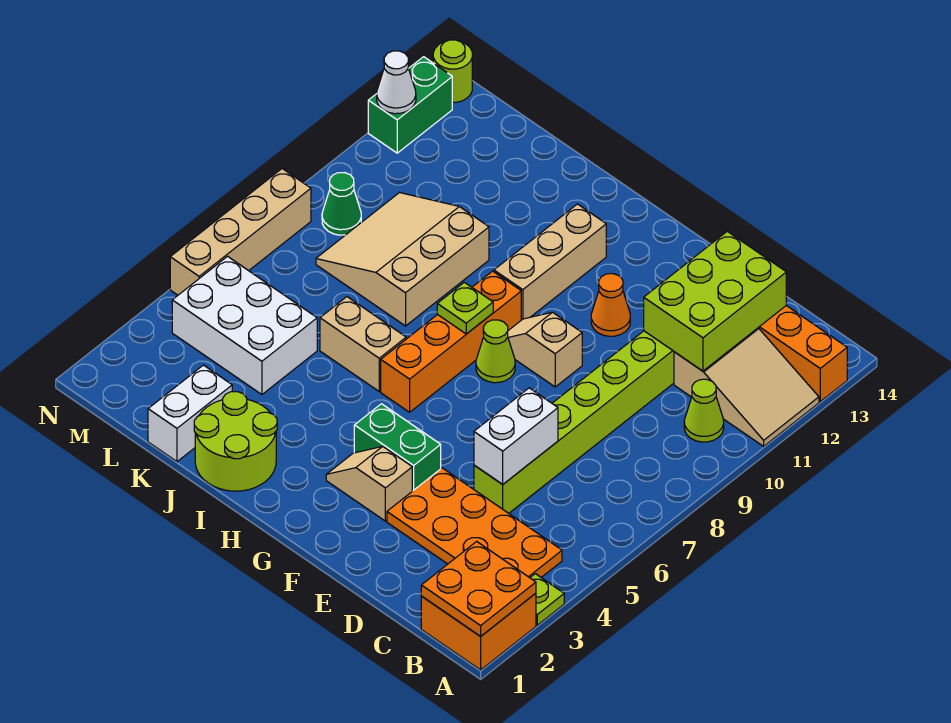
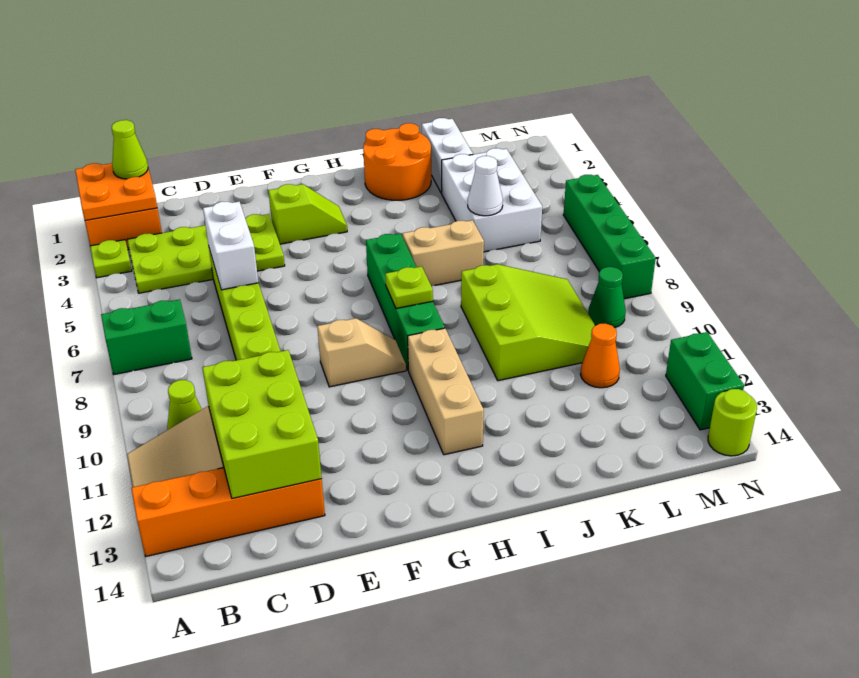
orange plate B3:E4 level 1 -> lime plate B3:E4 level 1
tan slope F3:G3 level 1 top F -> lime slope F3:G3 level 1 top F
green brick F4:G4 level 1 -> green brick A7:B7 level 1
orange cone F11 level 1 -> orange cone L11 level 1
lime cone G8 level 1 -> lime cone B1 level 3
orange brick H6:H9 level 1 -> green brick H6:H9 level 1
lime round brick I1:J2 level 1 -> orange round brick I1:J2 level 1
tan slope J8:L10 level 1 top J -> lime slope J8:L10 level 1 top J
white brick K4:M5 level 1 -> white brick K3:L5 level 1
tan brick N5:N8 level 1 -> green brick N5:N8 level 1
white cone N12 level 2 -> white cone K5 level 2

